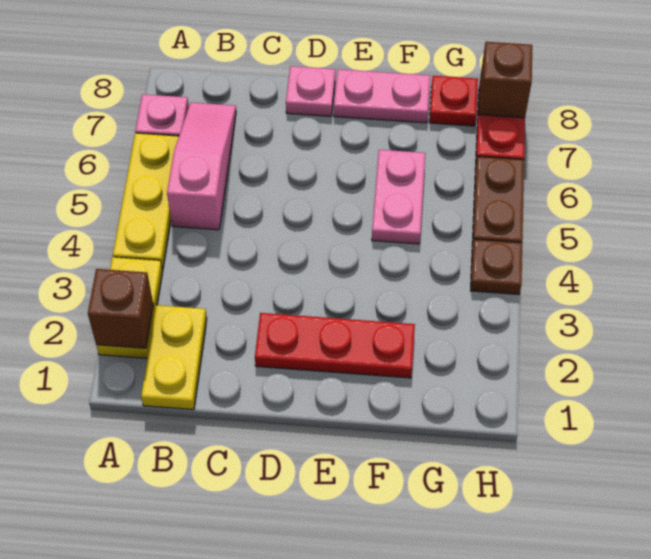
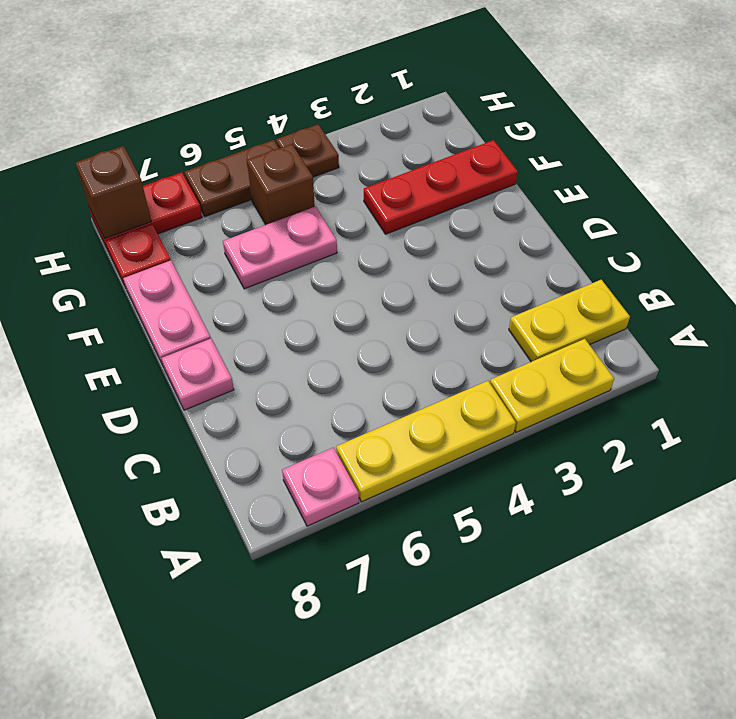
brown brick A2 level 2 -> brown brick G5 level 1
pink slope B5:B7 level 1 top 5 -> none
red plate D2:F2 level 1 -> red plate F1:F3 level 1

